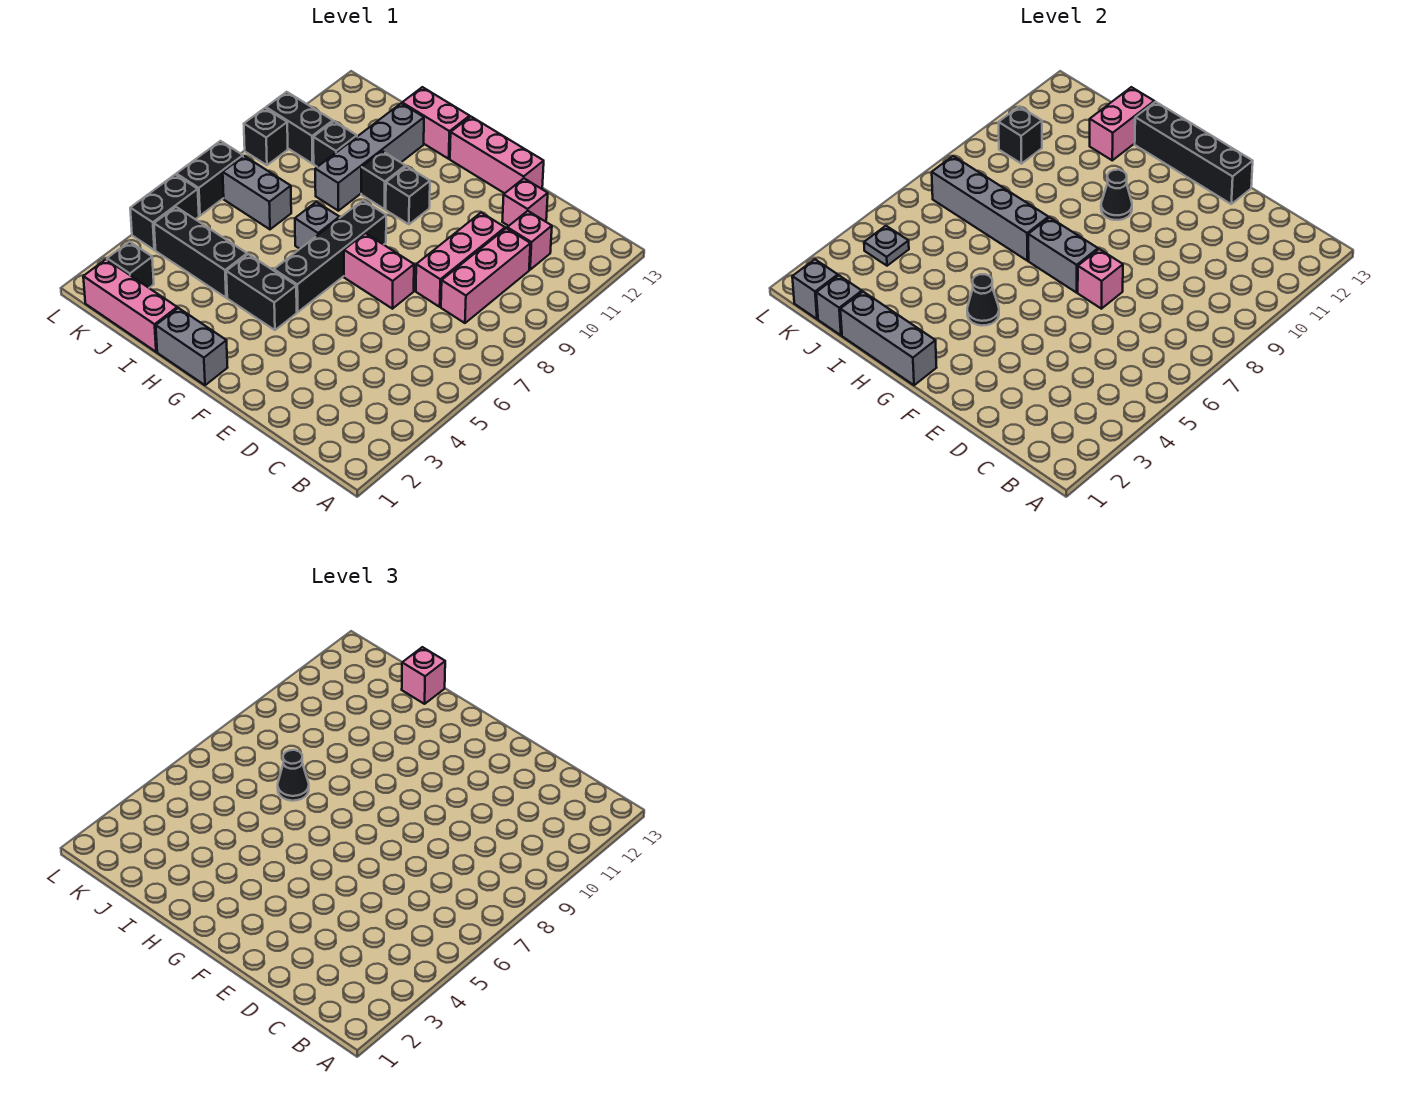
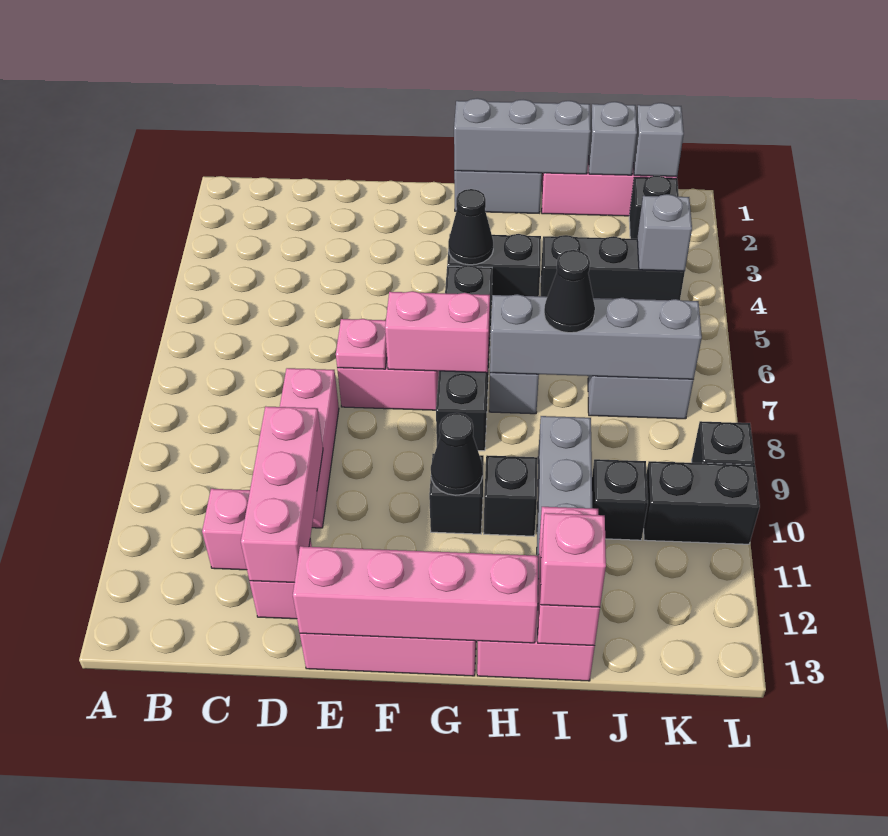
pink brick C8:C10 level 1 -> pink brick D10:D12 level 2
pink brick E7 level 2 -> pink plate E7 level 2
black brick E13:H13 level 2 -> pink brick E13:H13 level 2
grey brick F7:G7 level 2 -> pink brick F7:G7 level 2
grey plate K4 level 2 -> grey brick K4 level 2
black brick K10 level 2 -> none
black brick L4:L5 level 1 -> none
black brick L6:L7 level 1 -> none

